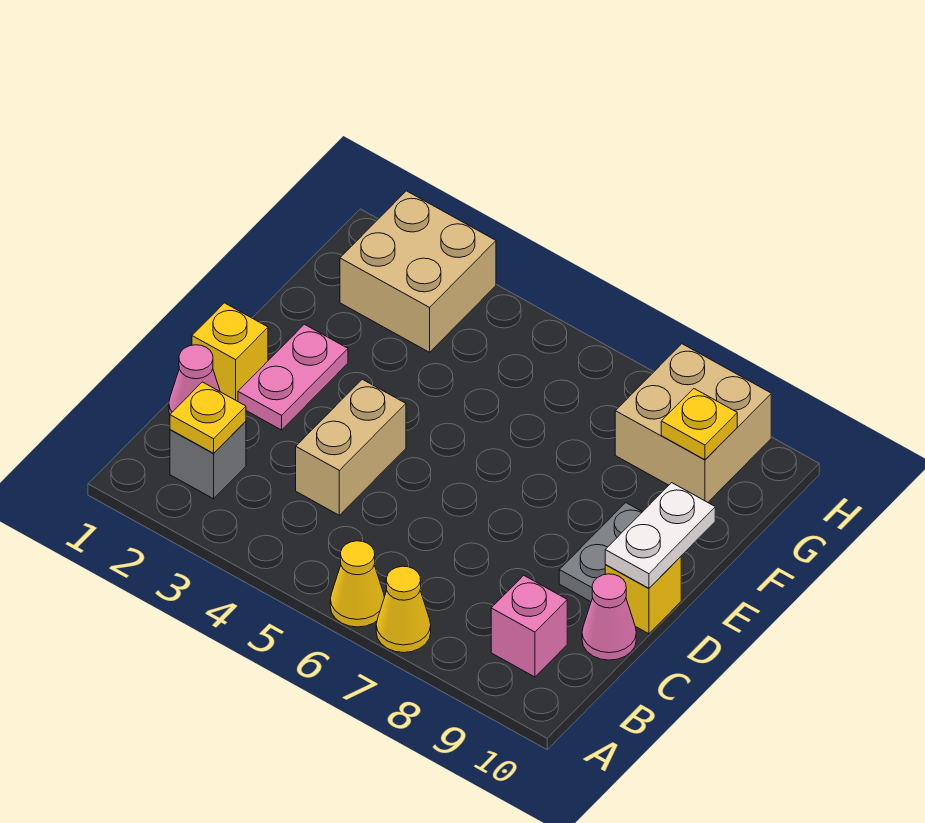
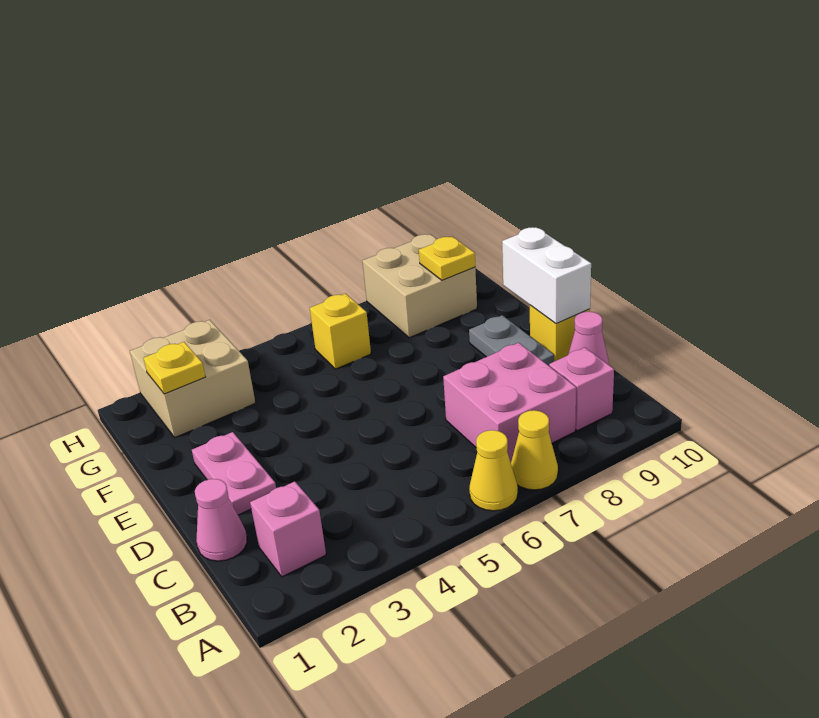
grey brick B2 level 1 -> pink brick B2 level 1
yellow plate B2 level 2 -> yellow plate G2 level 2
none -> pink brick B7:C8 level 1
tan brick C4:D4 level 1 -> none
yellow brick D1 level 1 -> yellow brick G6 level 1
white plate D10:E10 level 2 -> white brick D10:E10 level 2

